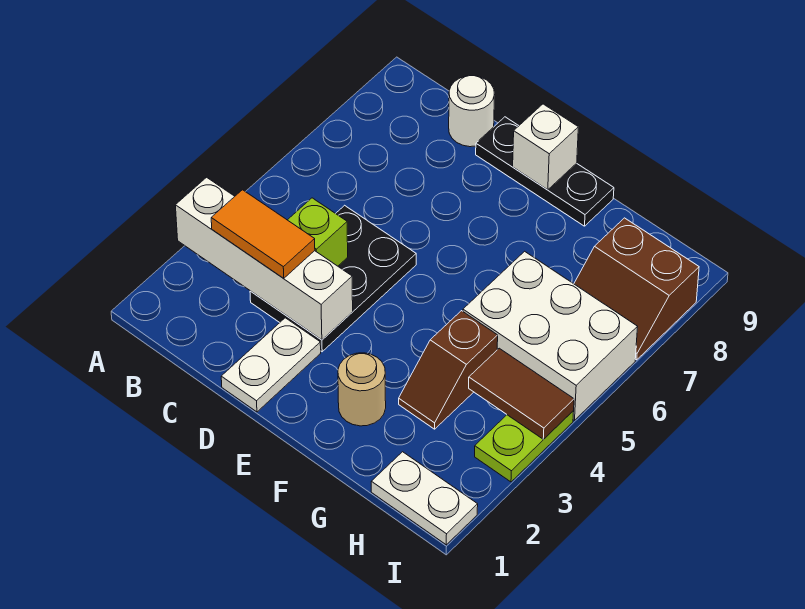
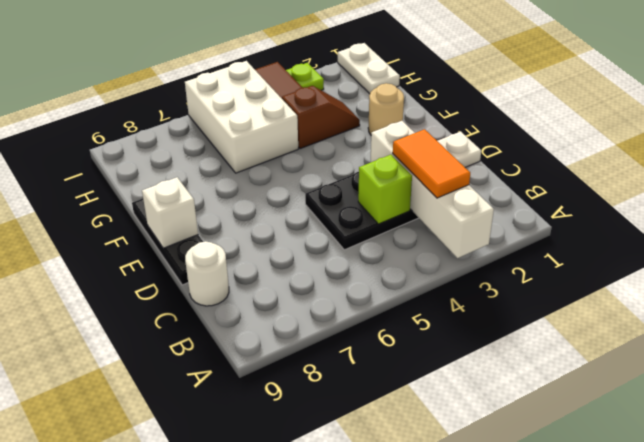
brown slope H7:I8 level 1 top 8 -> none

